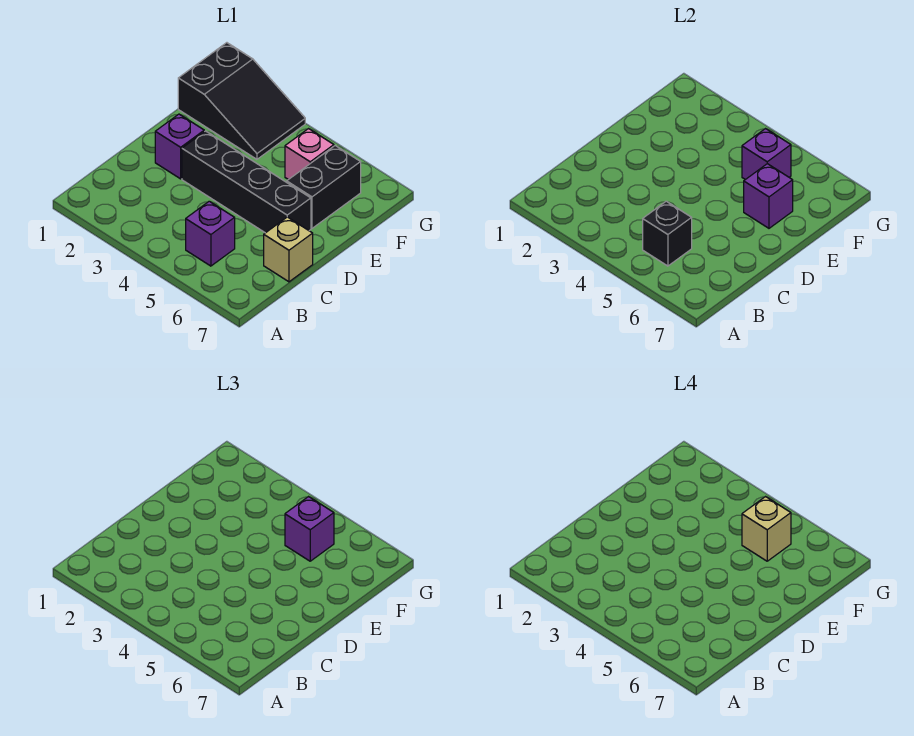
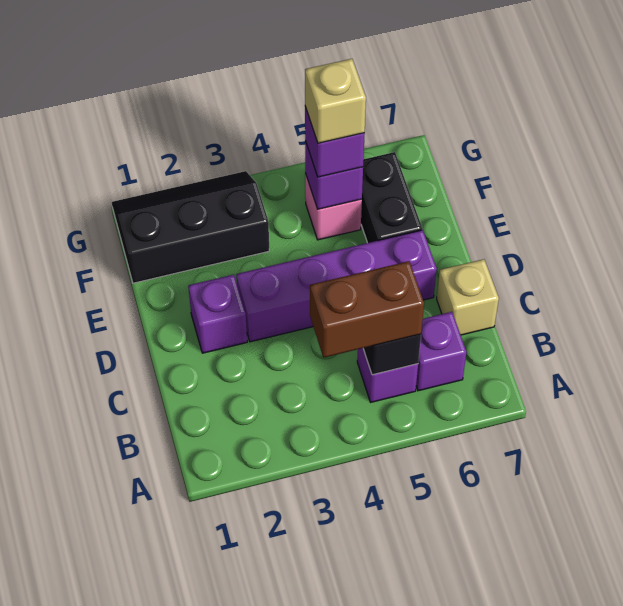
none -> brown brick B4:B5 level 3
black brick D3:D6 level 1 -> purple brick D3:D6 level 1
purple brick E6 level 2 -> purple brick B6 level 1
black slope F1:G3 level 1 top 1 -> black slope F1:G3 level 1 top F

